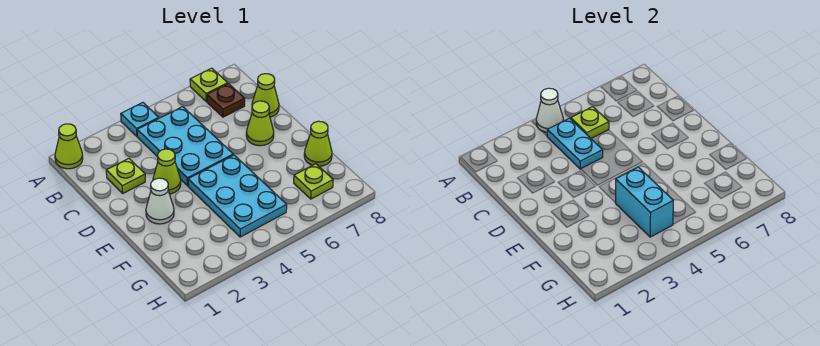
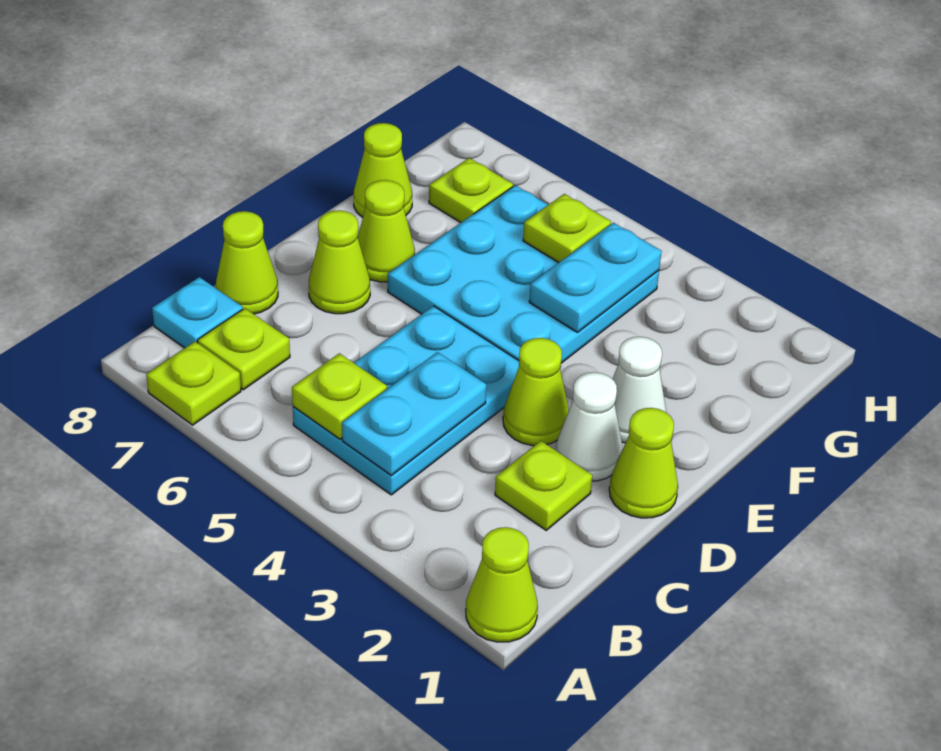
cyan plate A4 level 1 -> cyan plate B8 level 1
white cone A4 level 2 -> white cone D2 level 1
brown plate B7 level 1 -> lime plate B7 level 1
none -> lime cone D1 level 1
cyan plate E4:G5 level 1 -> cyan plate E4:G6 level 1
none -> lime cone E7 level 1
cyan brick F4:G4 level 2 -> cyan plate F4:G4 level 2
none -> lime plate G5 level 2

